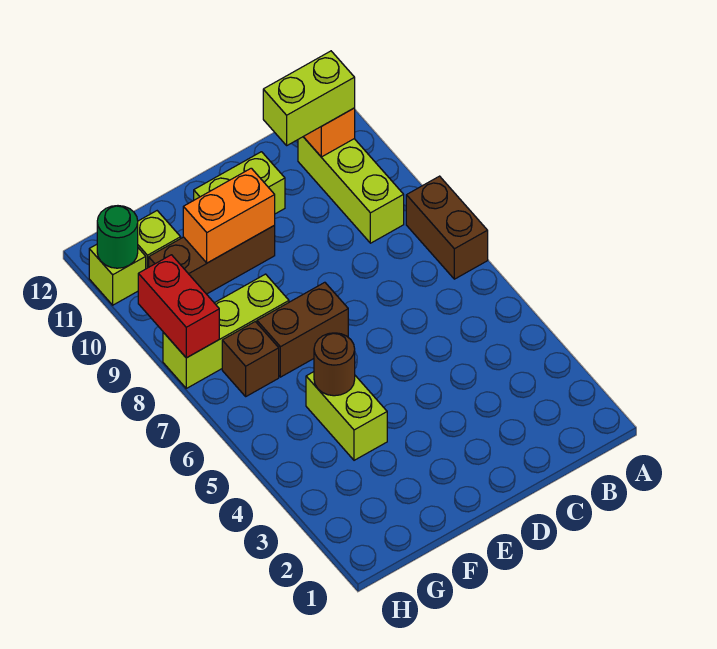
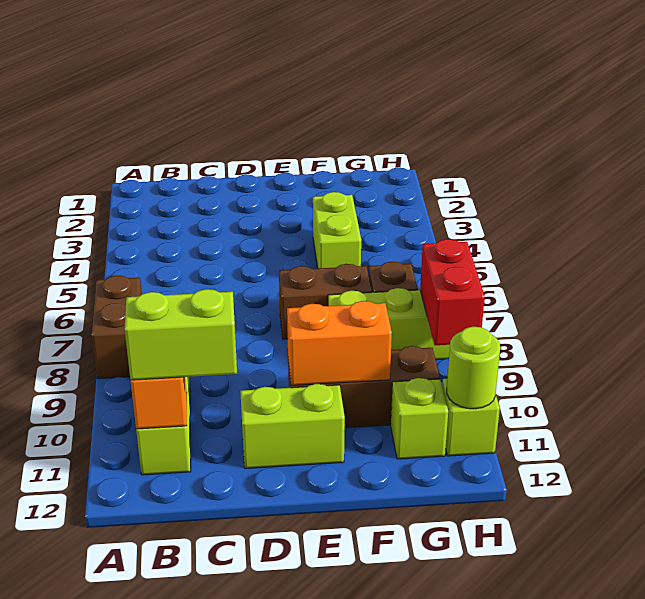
brown round brick F5 level 2 -> none
green round brick H11 level 2 -> lime round brick H11 level 2

